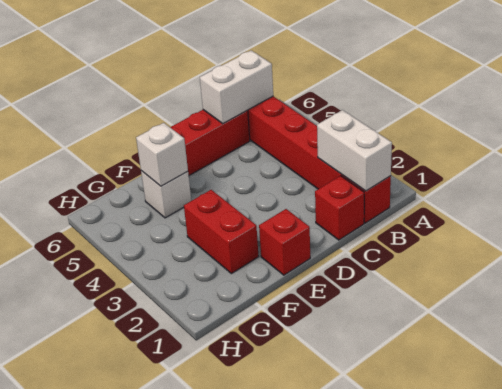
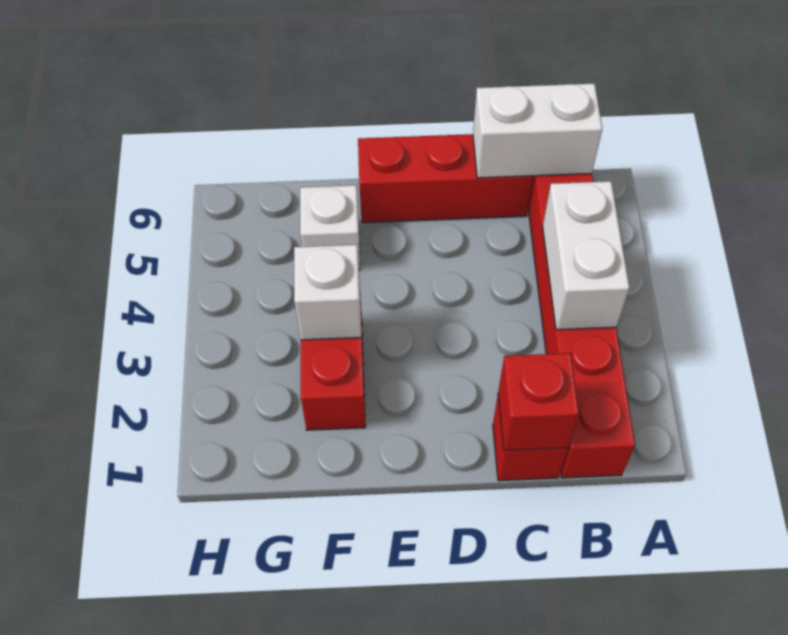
white brick B1:B2 level 2 -> white brick B3:B4 level 2
red brick E1 level 1 -> red brick C1 level 2
white brick F5 level 2 -> white brick F3 level 2

